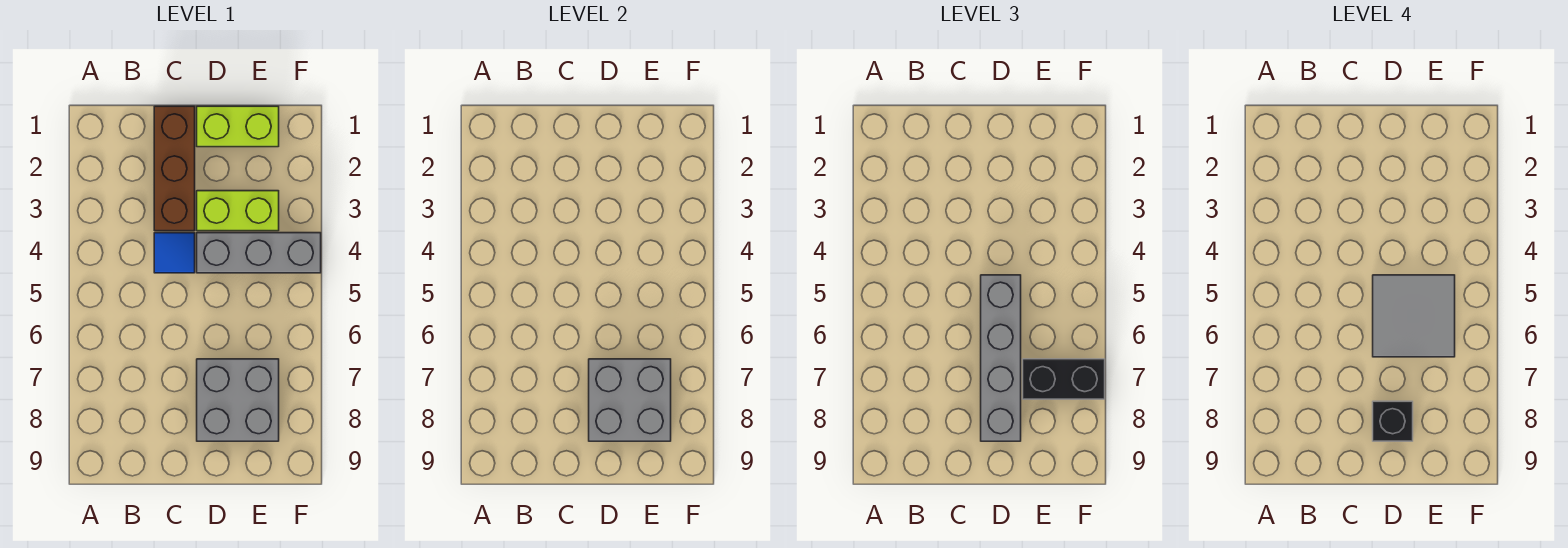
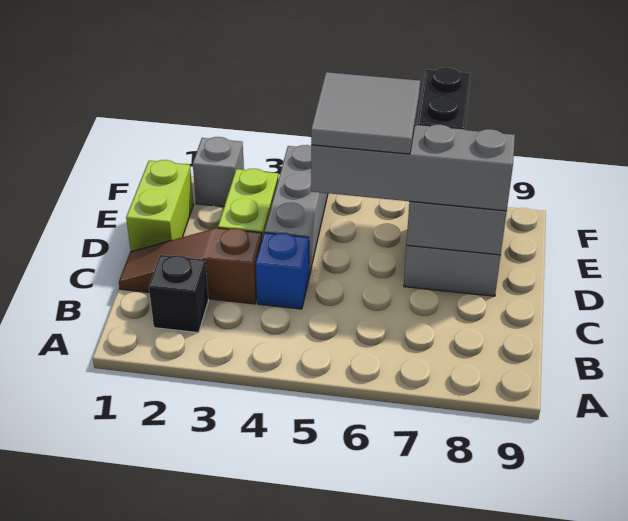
brown brick C1:C3 level 1 -> brown slope C1:C3 level 1 top 3
blue tile C4 level 1 -> blue brick C4 level 1
black brick D8 level 4 -> black brick B2 level 1
none -> grey brick F2 level 1

